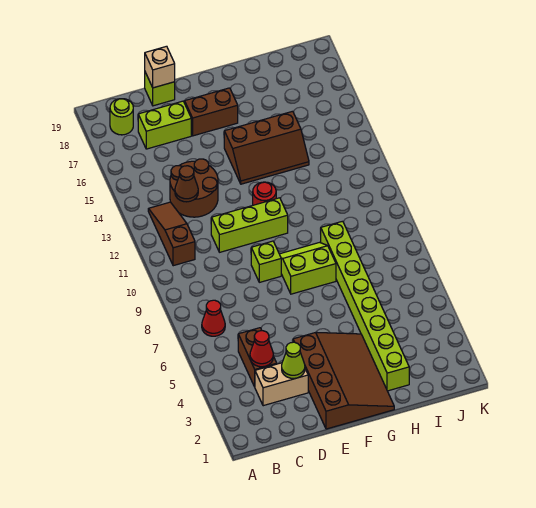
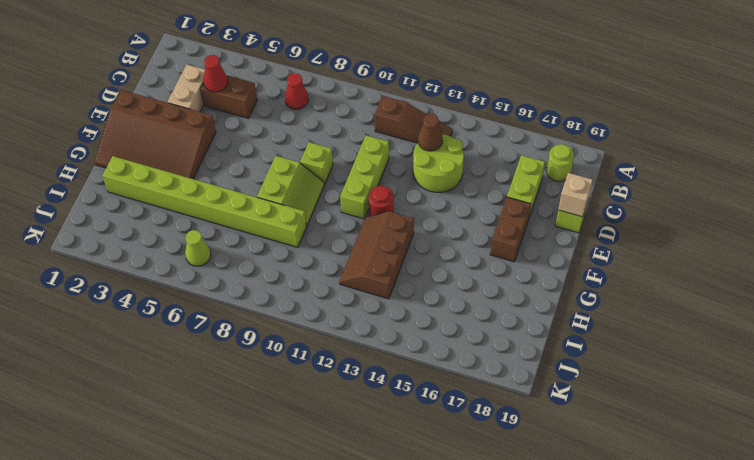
brown round brick C13:D14 level 1 -> lime round brick C13:D14 level 1
lime cone D3 level 2 -> lime cone J6 level 1
brown slope F14:H15 level 1 top 15 -> brown slope G12:I13 level 1 top 13

